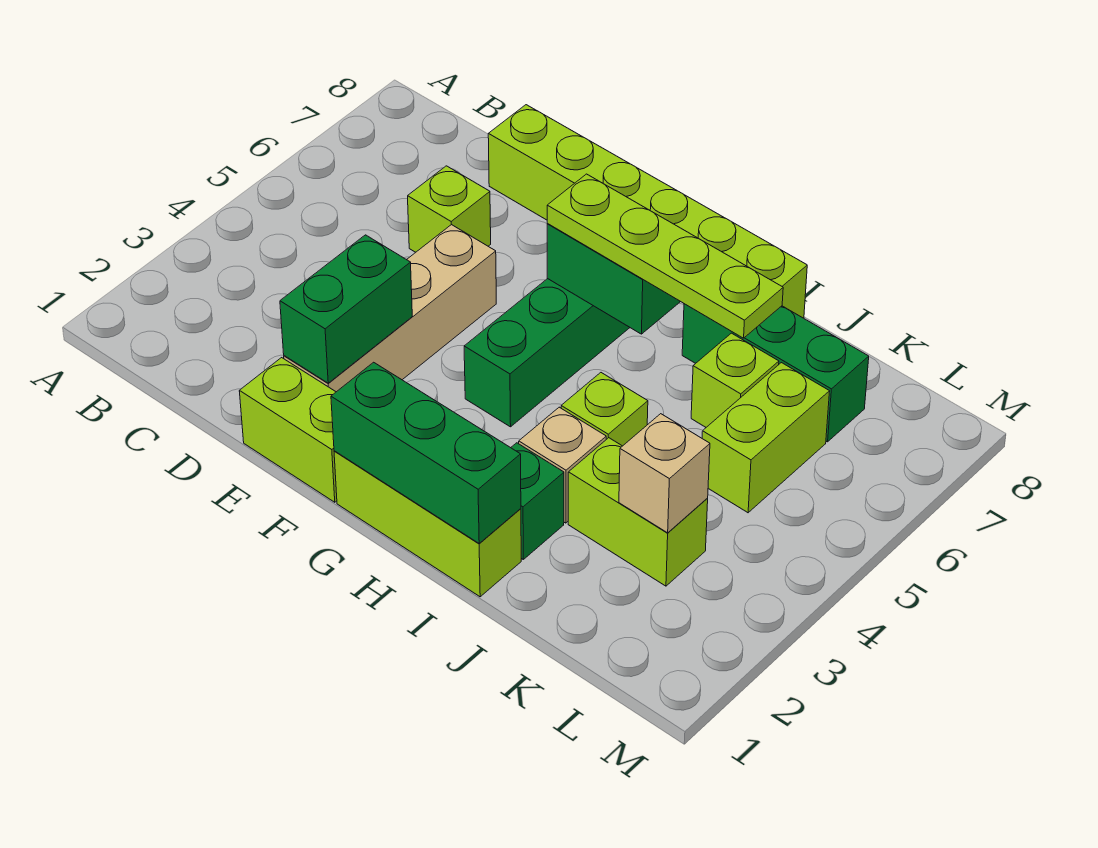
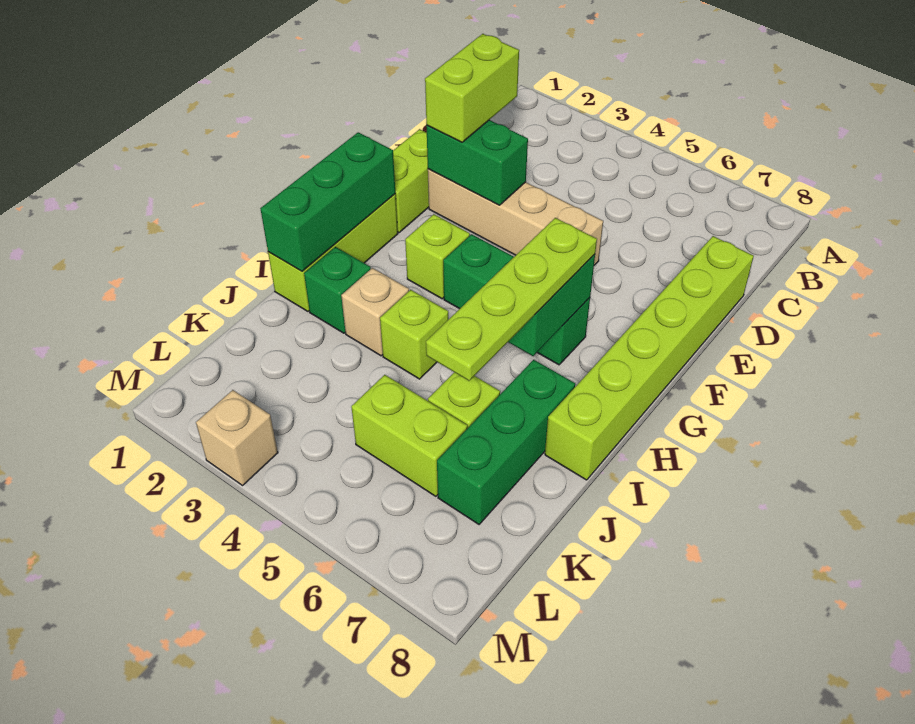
lime brick D6 level 1 -> lime brick G3 level 1
lime brick J3:K3 level 1 -> lime brick D2:E2 level 3
tan brick K3 level 2 -> tan brick M3 level 1

